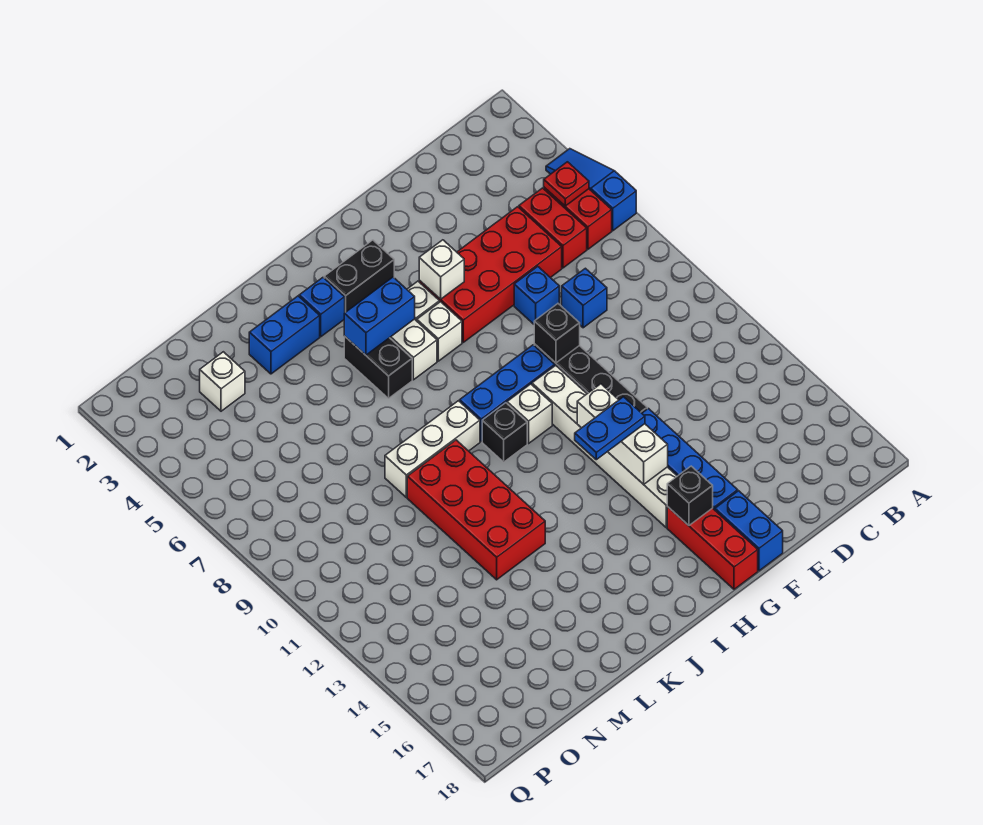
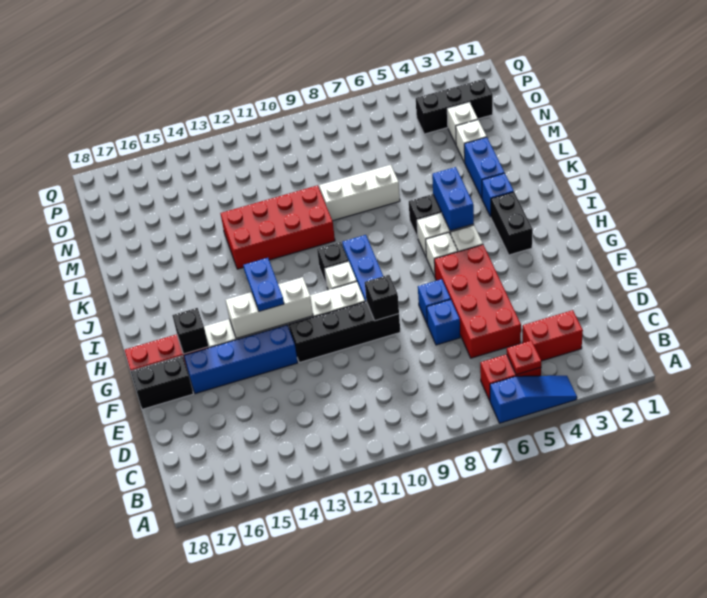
red brick C5:C6 level 1 -> red brick C3:C4 level 1
blue brick D8 level 1 -> blue brick F7 level 1
blue brick F17:F18 level 1 -> black brick F17:F18 level 1
white brick G5 level 2 -> white brick M3 level 1
white brick J9:L9 level 1 -> white brick L7:L9 level 1
none -> black brick O2:O4 level 1

